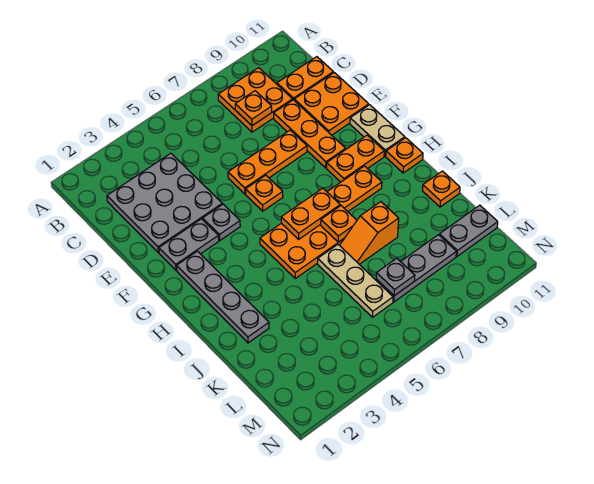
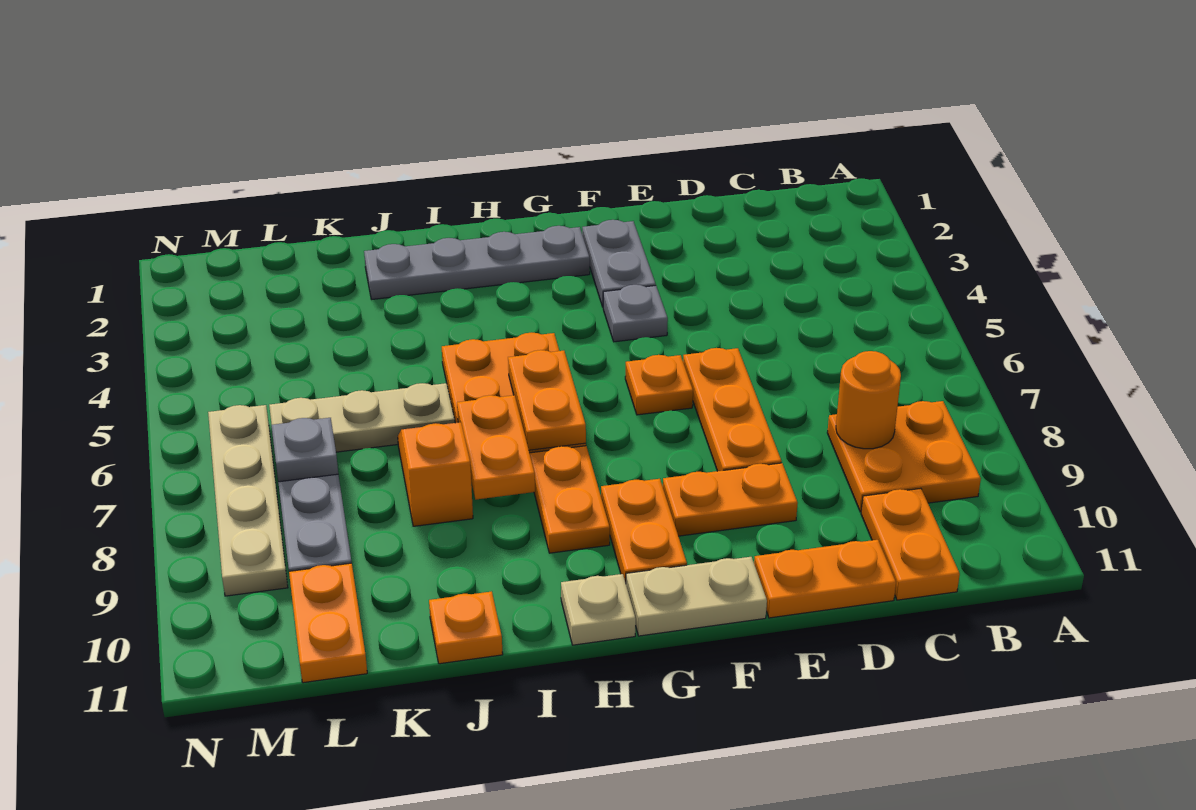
grey plate C2:E4 level 1 -> none
orange plate C8 level 2 -> orange round brick C8 level 2
orange plate D9:F9 level 1 -> orange plate E9:F9 level 1
orange plate D10:E11 level 1 -> orange plate D11:E11 level 1
orange plate H11 level 1 -> tan plate H11 level 1
orange plate I7 level 2 -> orange plate I7:I8 level 2
grey plate L10:L11 level 1 -> orange plate L10:L11 level 1
none -> tan plate M6:M9 level 1

